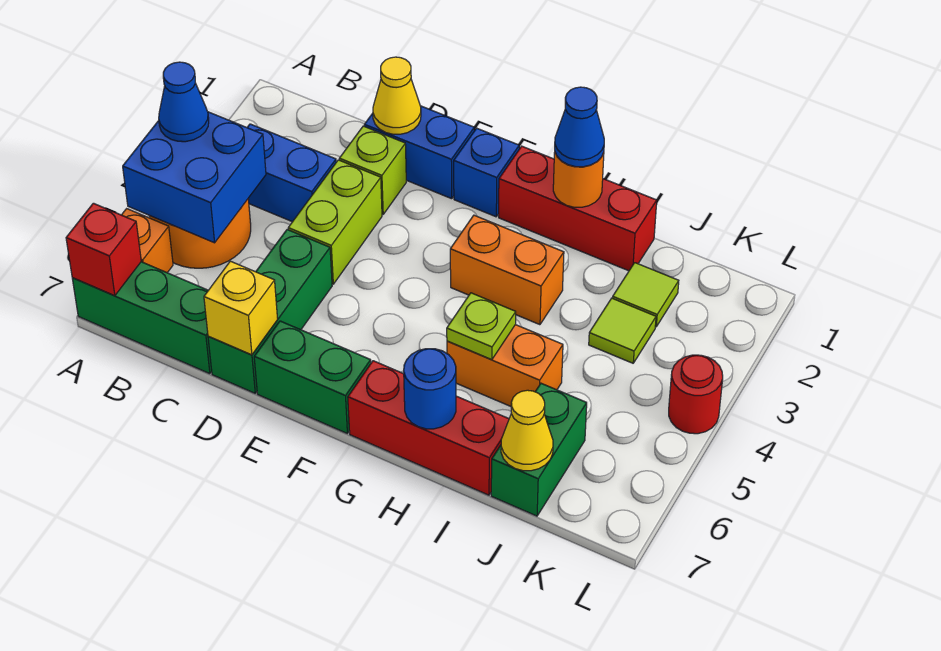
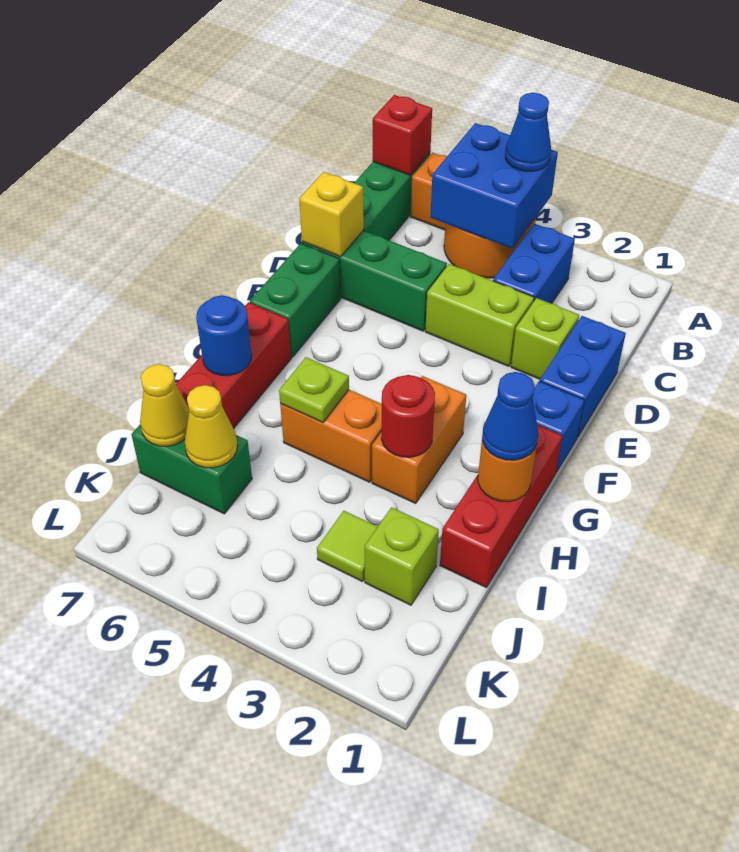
yellow cone D1 level 2 -> yellow cone J6 level 2
orange brick H5:I5 level 1 -> orange brick H4:H5 level 1
lime tile J2 level 1 -> lime brick J2 level 1
red round brick L4 level 1 -> red round brick H3 level 2

